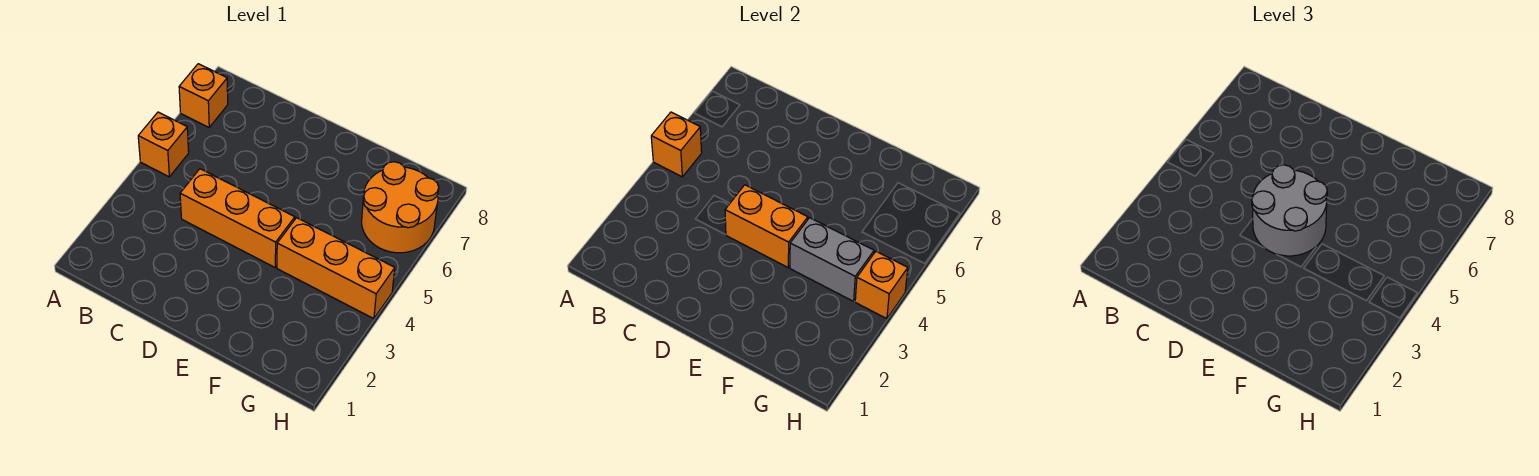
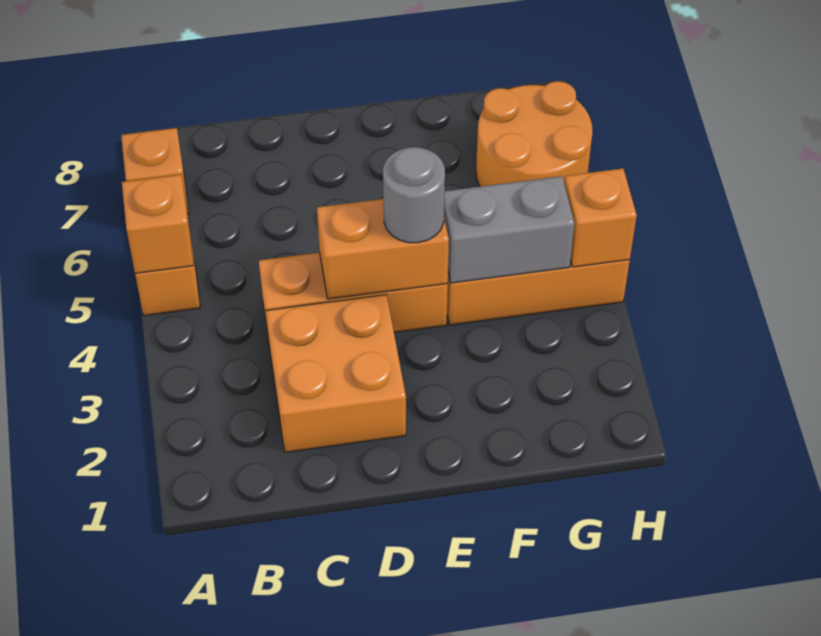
none -> orange brick C2:D3 level 1
grey round brick D4:E5 level 3 -> grey round brick E4 level 3

